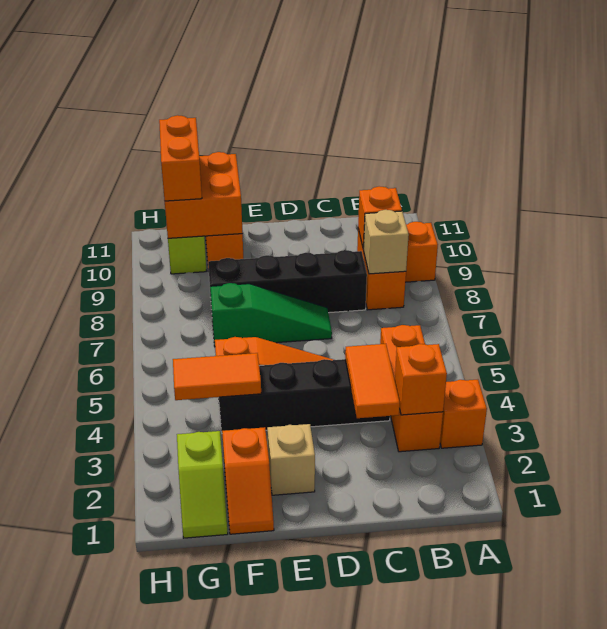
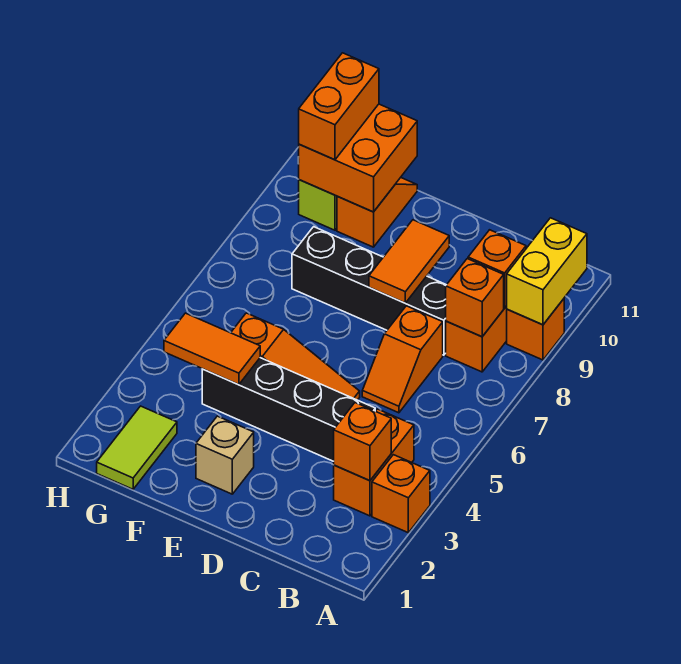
none -> yellow brick A9:A10 level 2
orange brick B3:B5 level 1 -> orange brick B3:B4 level 1
tan brick B8 level 2 -> orange brick B8 level 2
orange tile C3:C4 level 2 -> orange tile D8:D9 level 2
green slope D7:F7 level 1 top F -> none
orange slope F1:F2 level 1 top 2 -> orange slope C6:C7 level 1 top 7
lime slope G1:G2 level 1 top 2 -> lime tile G1:G2 level 1

